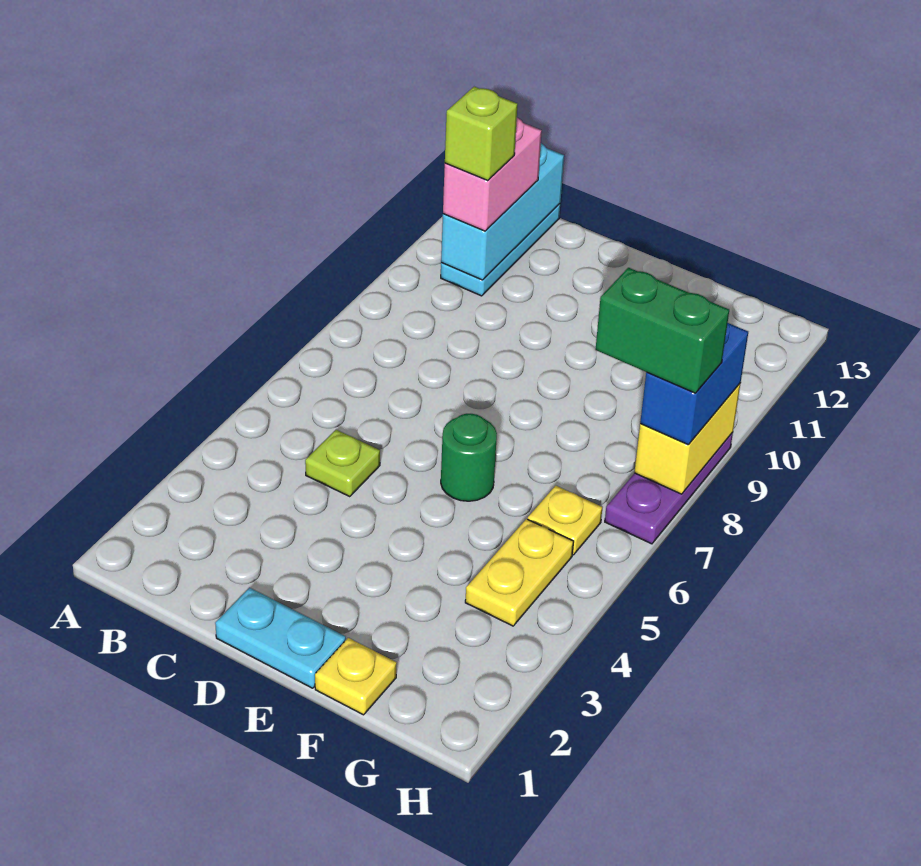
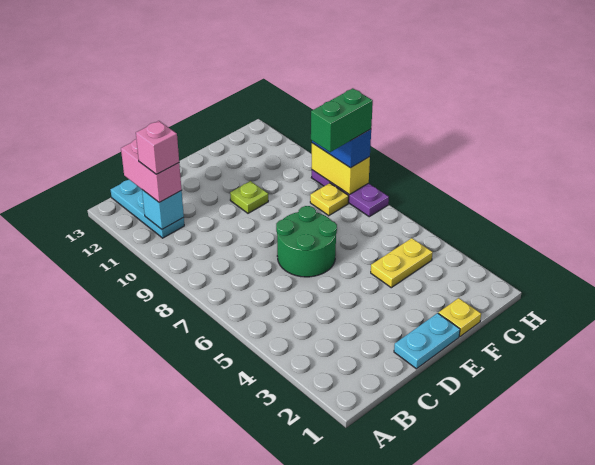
cyan brick B11:B13 level 2 -> cyan brick B11 level 2
lime brick B11 level 4 -> pink brick B11 level 4
lime plate C5 level 1 -> lime plate E10 level 1
green round brick E6 level 1 -> green round brick D6:E7 level 1
yellow plate G4:G5 level 1 -> yellow plate F4:G4 level 1
yellow plate G6 level 1 -> yellow plate G8 level 1

